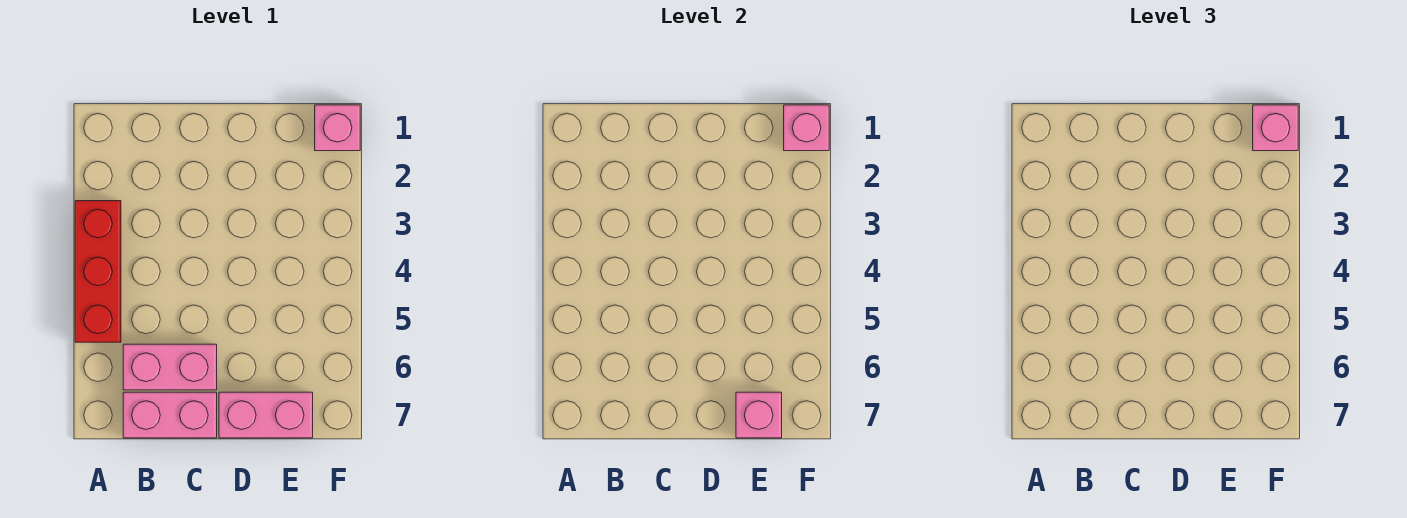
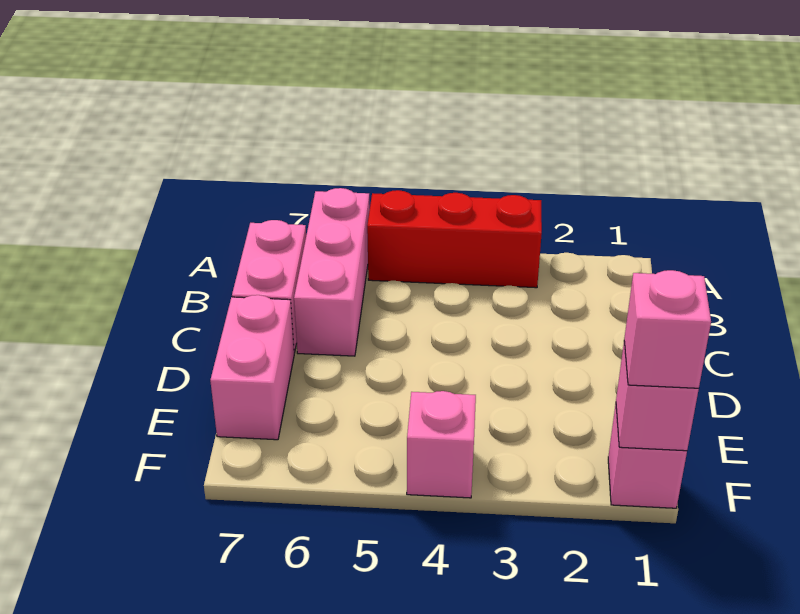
pink brick B6:C6 level 1 -> pink brick A6:C6 level 1
pink brick E7 level 2 -> pink brick F4 level 1

